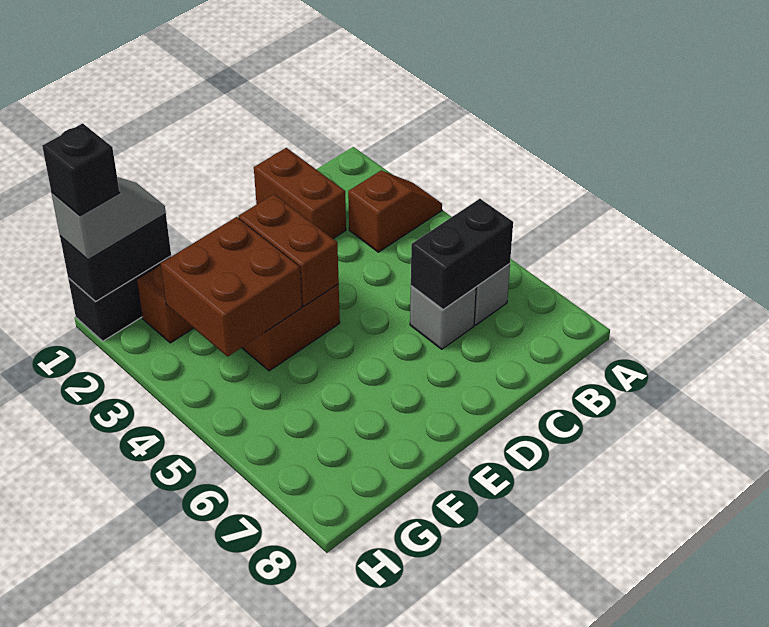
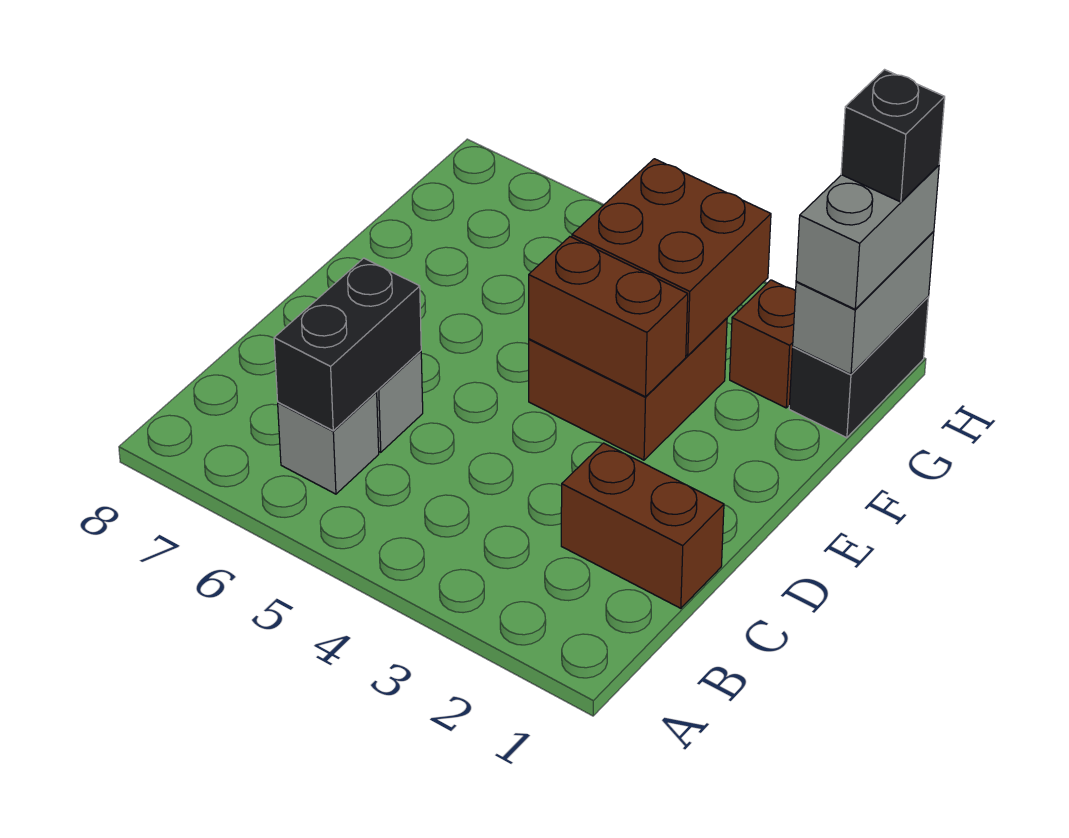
brown slope A3:B3 level 1 top B -> none
black brick G1:H1 level 2 -> grey brick G1:H1 level 2
grey slope G1:H1 level 3 top H -> grey brick G1:H1 level 3

